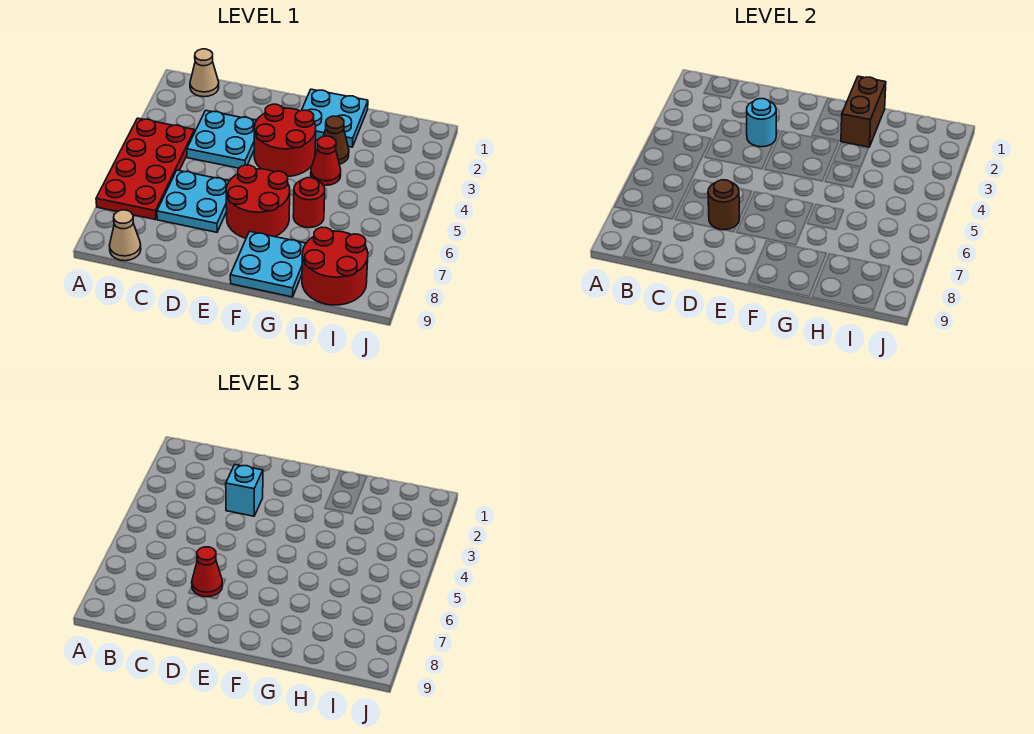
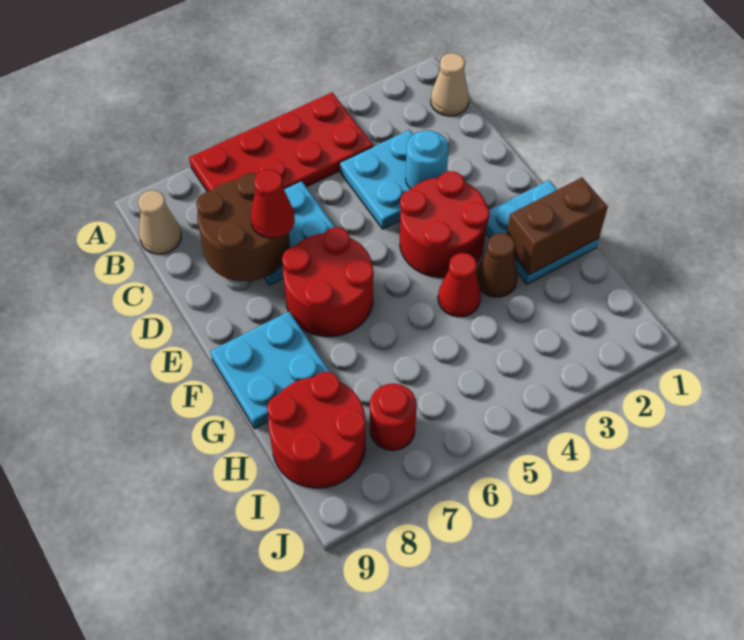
cyan brick D3 level 3 -> none
brown round brick D7 level 2 -> brown round brick C7:D8 level 2
red round brick G6 level 1 -> red round brick I7 level 1

